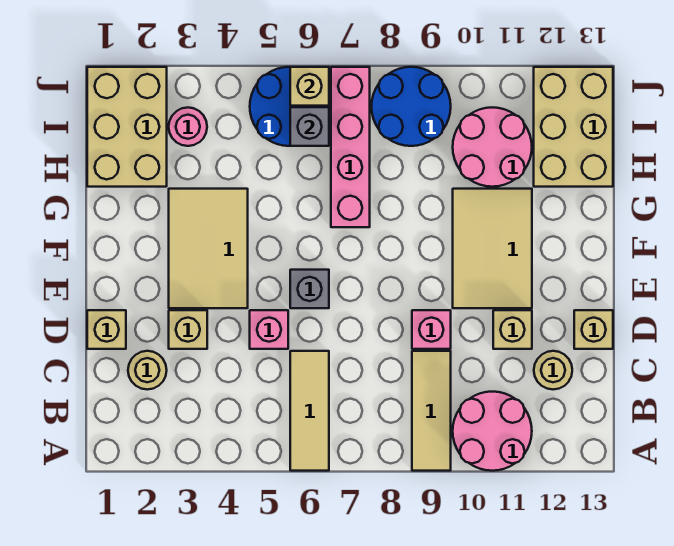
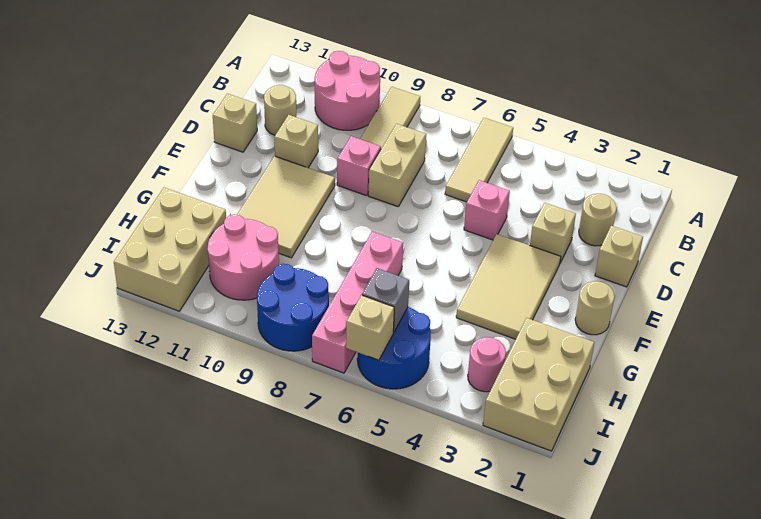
none -> tan brick C8:D8 level 1
grey brick E6 level 1 -> none
none -> tan round brick F1 level 1

